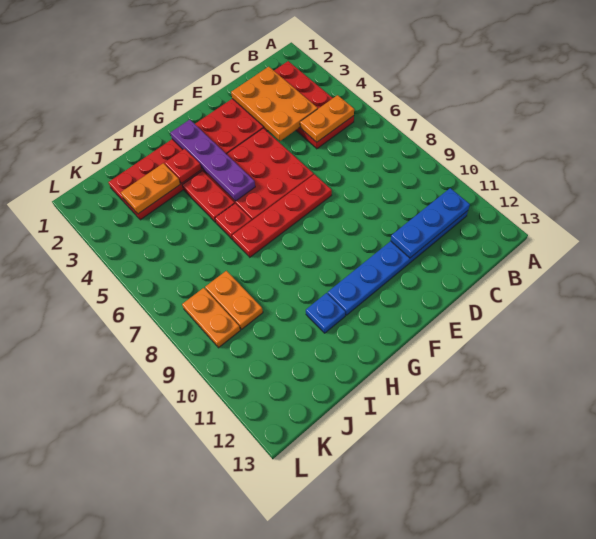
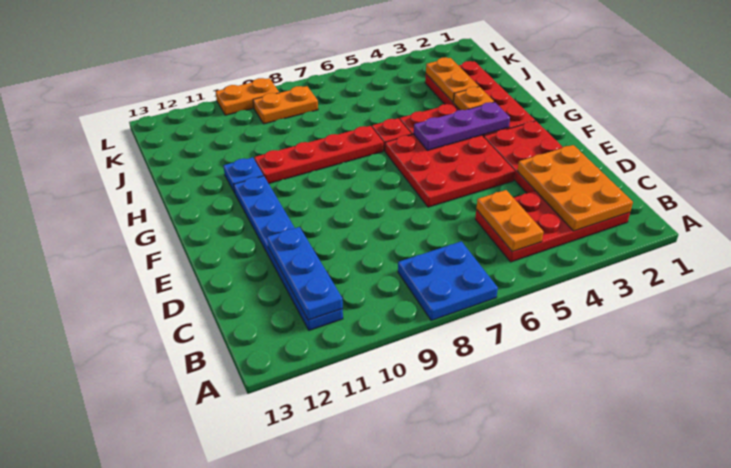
none -> blue plate A7:B8 level 1
orange plate C2:D4 level 2 -> orange plate B2:D3 level 2
red plate E7:H7 level 1 -> red plate H7:H10 level 1
purple plate G2:G5 level 2 -> purple plate G3:G5 level 2
red plate H3 level 2 -> orange plate H3 level 2
orange plate J8:J9 level 1 -> orange plate L9:L10 level 1

